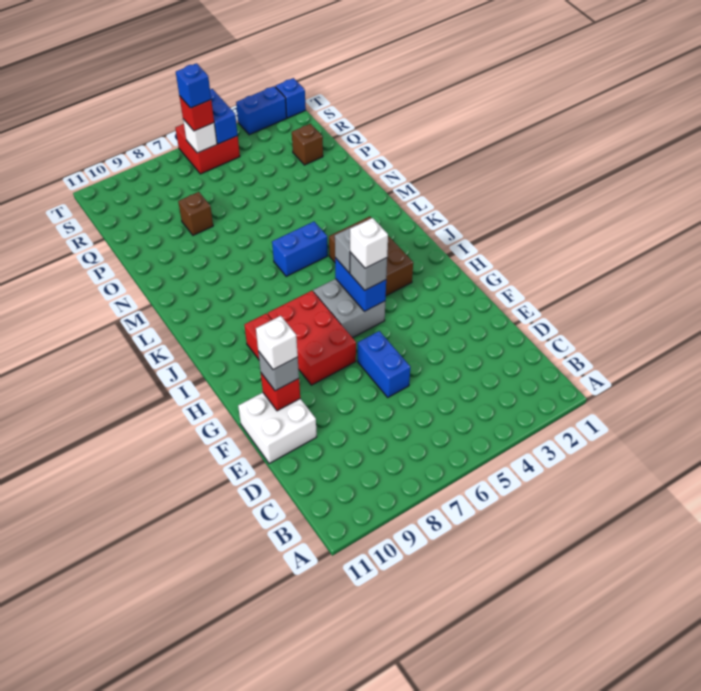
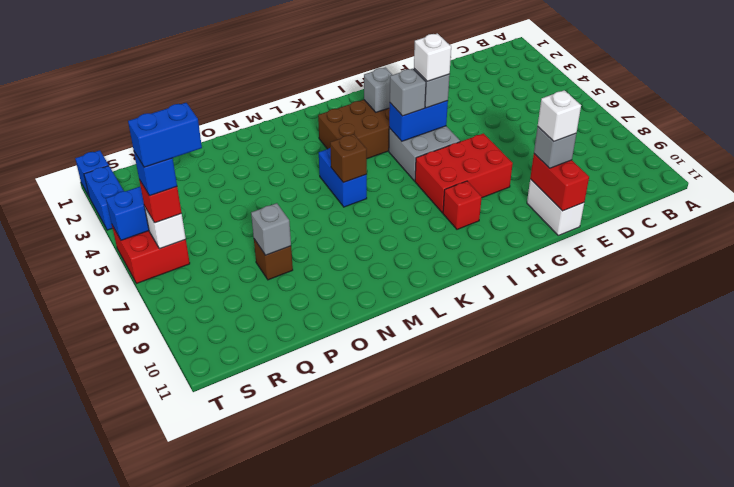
blue brick E6:F6 level 1 -> blue brick R6:S6 level 5
white brick E10:F11 level 1 -> white brick F10:F11 level 1
red brick F10 level 2 -> red brick F10:F11 level 2
none -> grey brick I3 level 2
none -> grey brick P8 level 2
brown brick Q2 level 1 -> brown brick L6 level 2

